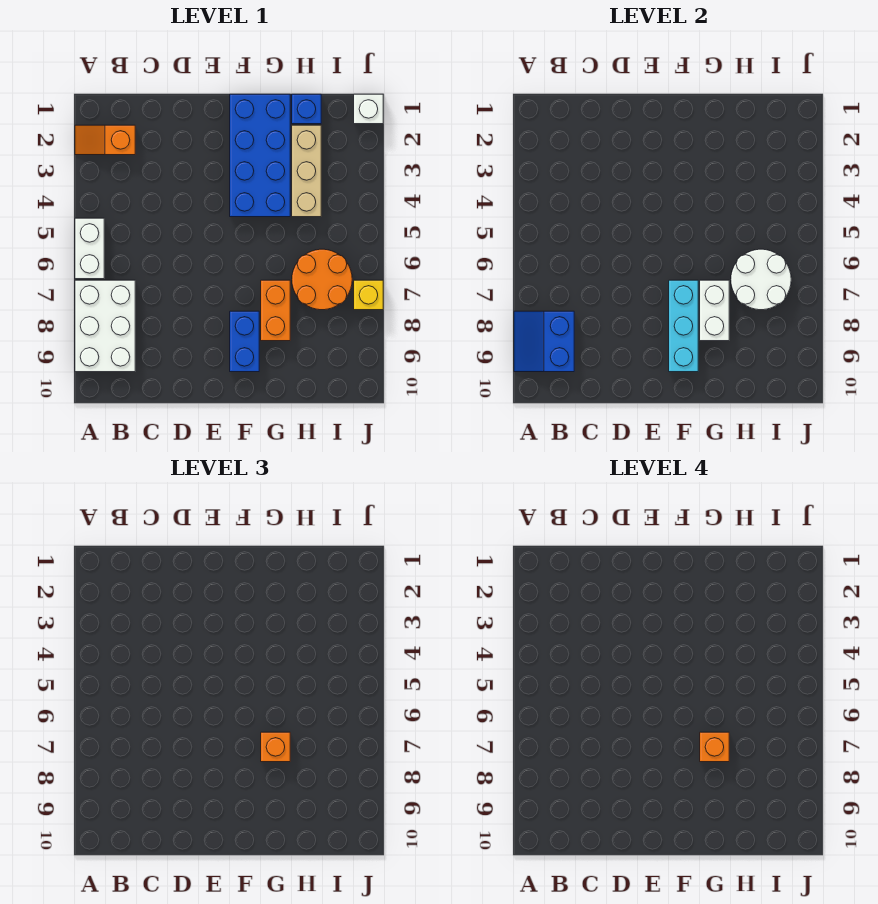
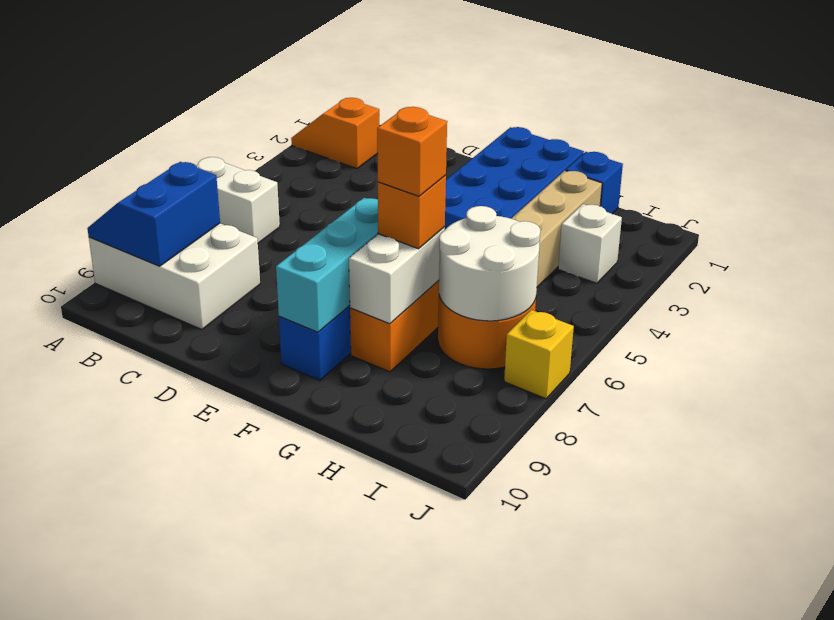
white brick A5:A6 level 1 -> white brick A6:B6 level 1
white brick A7:B9 level 1 -> white brick A8:C9 level 1
white brick J1 level 1 -> white brick I3 level 1

